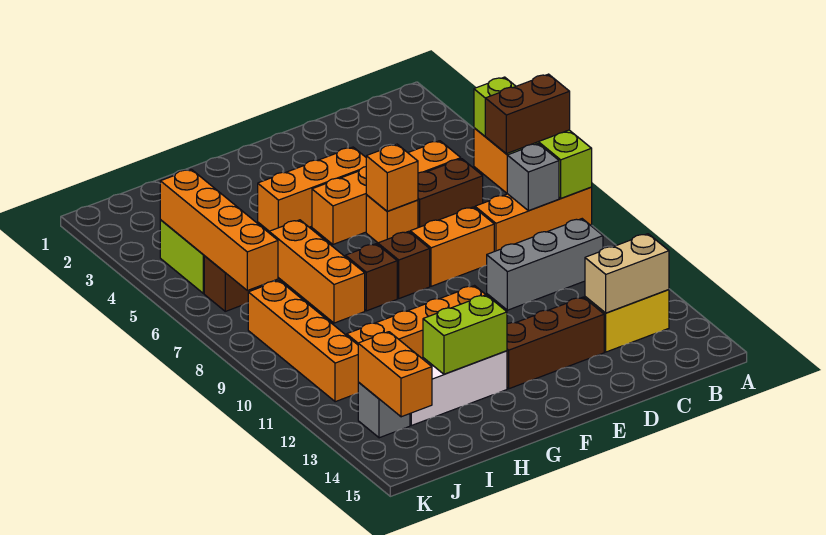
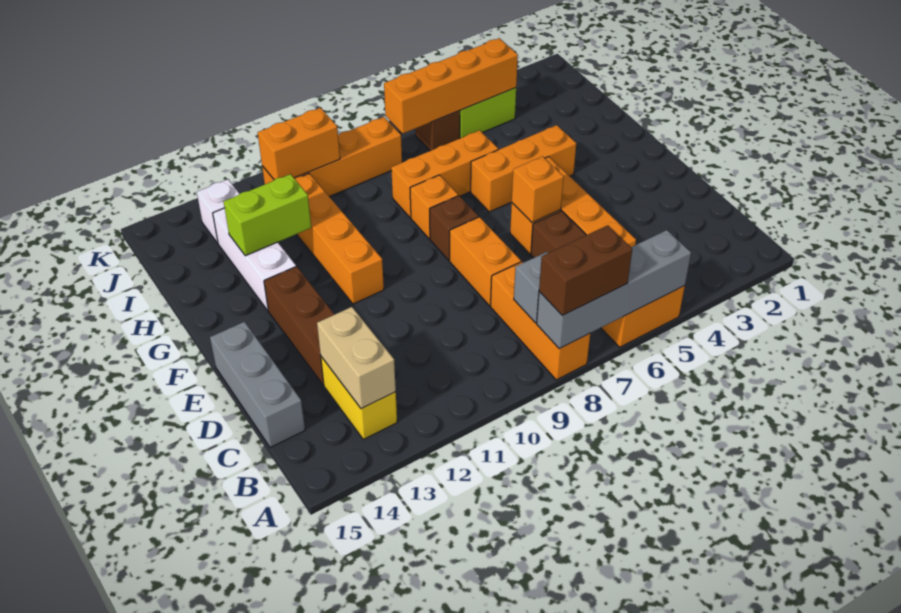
lime brick A5:A8 level 2 -> grey brick A5:A8 level 2
brown brick A7:B7 level 3 -> brown brick A7:A8 level 3
grey brick B10:D10 level 1 -> grey brick C15:E15 level 1
orange brick E4:G4 level 1 -> orange brick G4:G6 level 1
brown brick G8 level 1 -> orange brick G8 level 1
lime brick G13:H13 level 2 -> lime brick H12:H13 level 2
grey brick J13 level 1 -> white brick J13 level 1
orange brick J13:J14 level 2 -> orange brick J10:J11 level 2

